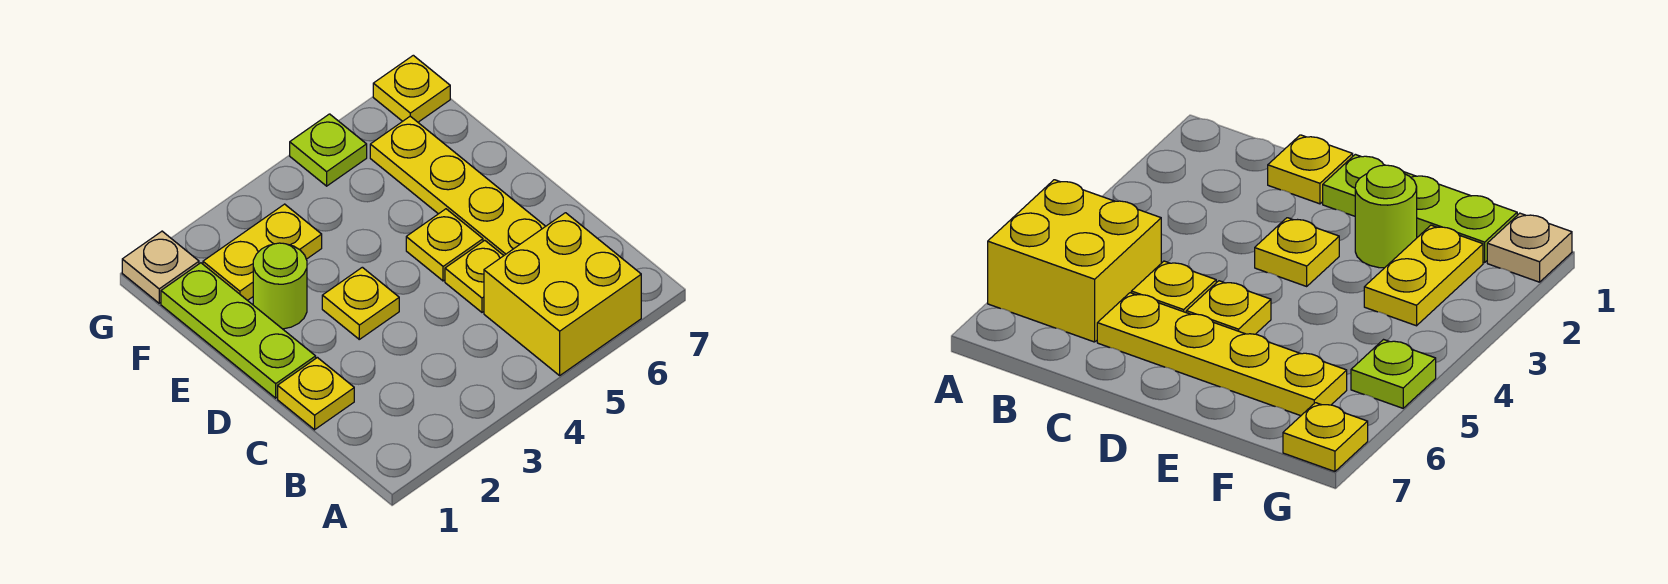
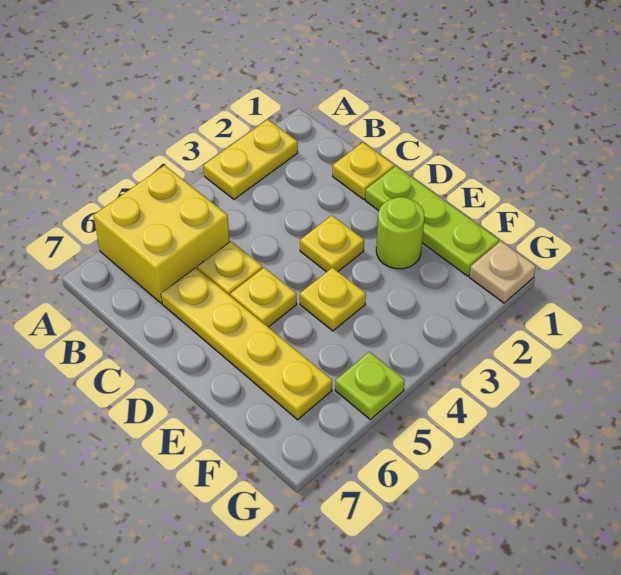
yellow plate F2:F3 level 1 -> yellow plate A2:A3 level 1
yellow plate G7 level 1 -> yellow plate E4 level 1

